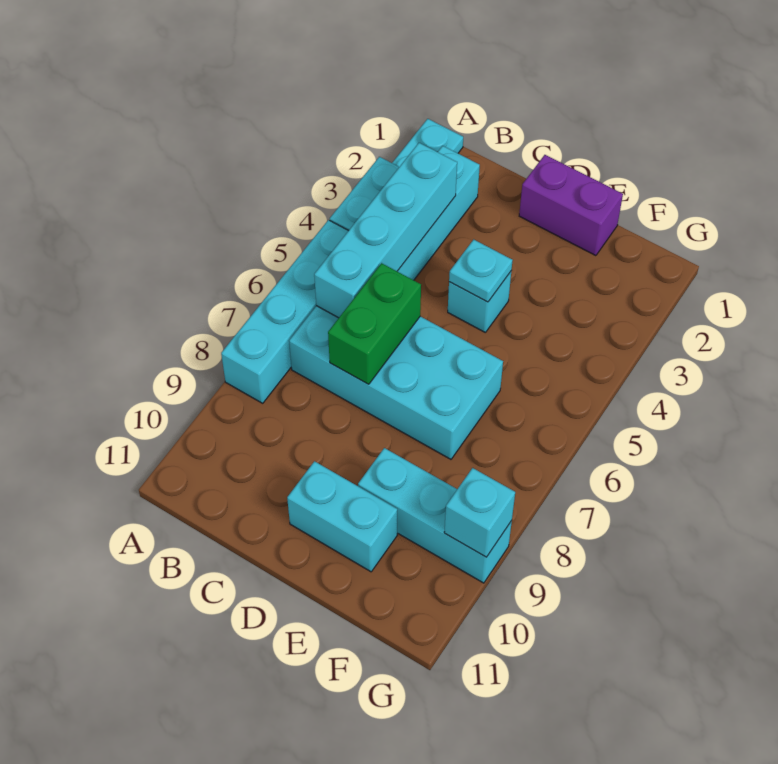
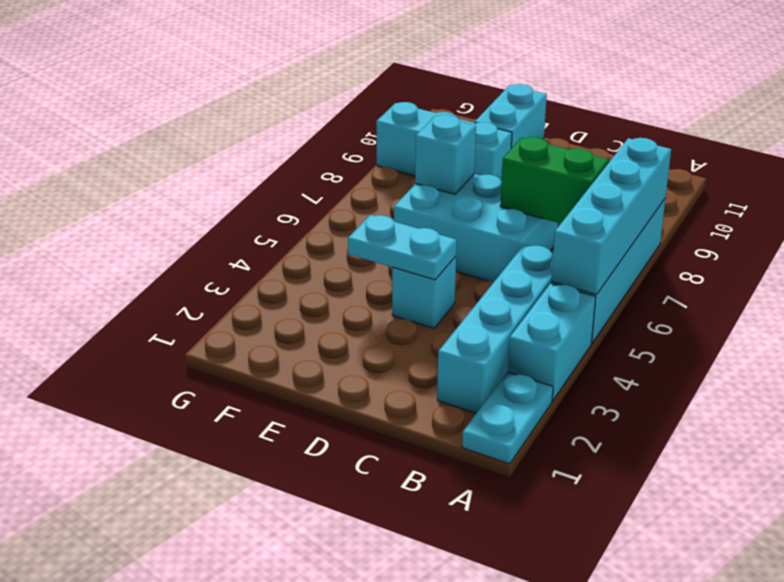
cyan brick B3:B6 level 2 -> cyan brick A5:A8 level 2
cyan brick B6:E7 level 1 -> cyan brick C6:E7 level 1
green brick C6:C7 level 2 -> green brick B7:C7 level 2
purple brick D1:E1 level 1 -> none
cyan plate D4 level 2 -> cyan plate D4:E4 level 2
cyan brick D10:E10 level 1 -> cyan brick E10:E11 level 1
cyan brick G9 level 2 -> cyan brick E7 level 2

